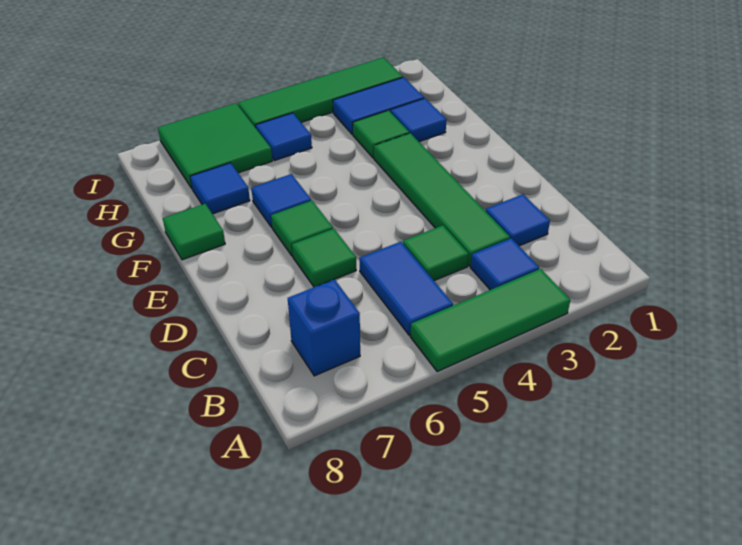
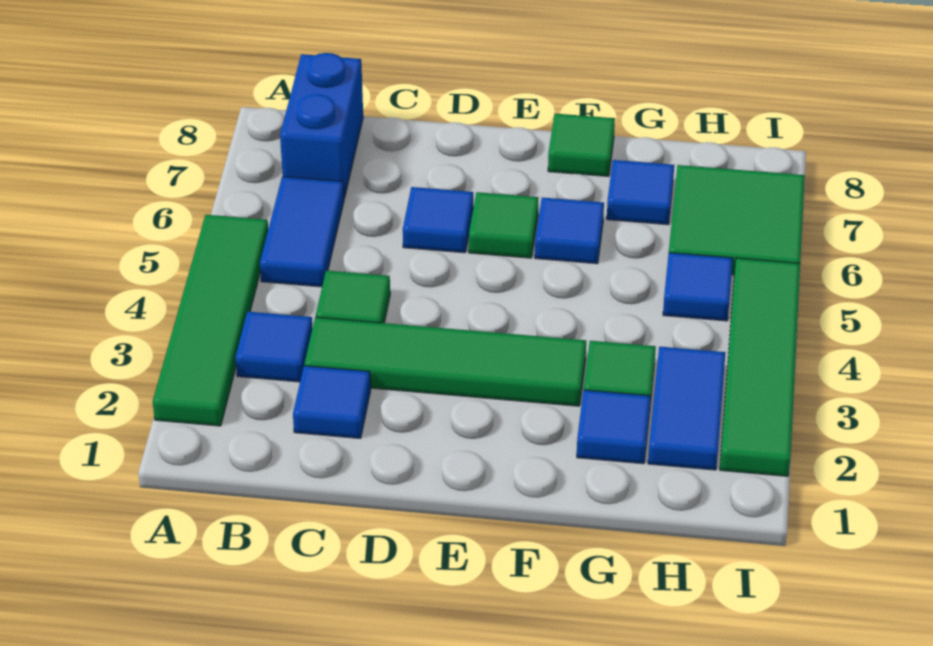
green tile A3:A5 level 1 -> green tile A2:A5 level 1
blue tile B5:C5 level 1 -> blue tile B5:B6 level 1
blue brick B7 level 1 -> blue brick B7:B8 level 1
green tile D6 level 1 -> blue tile D6 level 1

